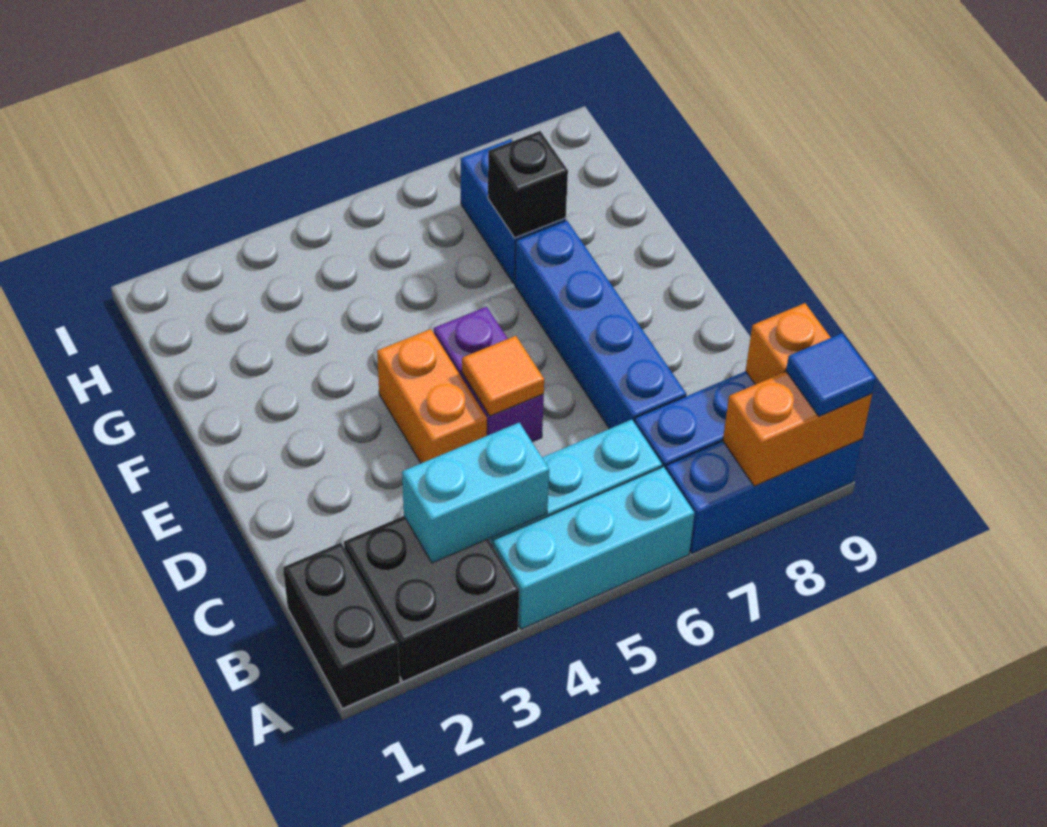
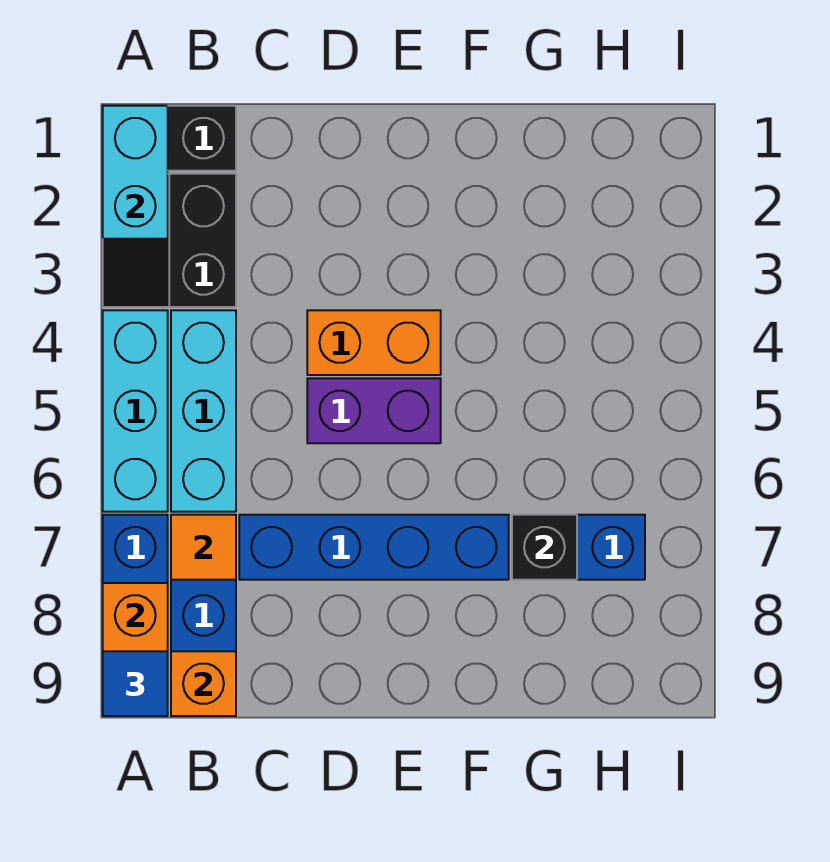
black brick A2:B3 level 1 -> black slope A2:B3 level 1 top B
cyan brick B3:B4 level 2 -> cyan brick A1:A2 level 2
orange tile D5 level 2 -> orange tile B7 level 2

